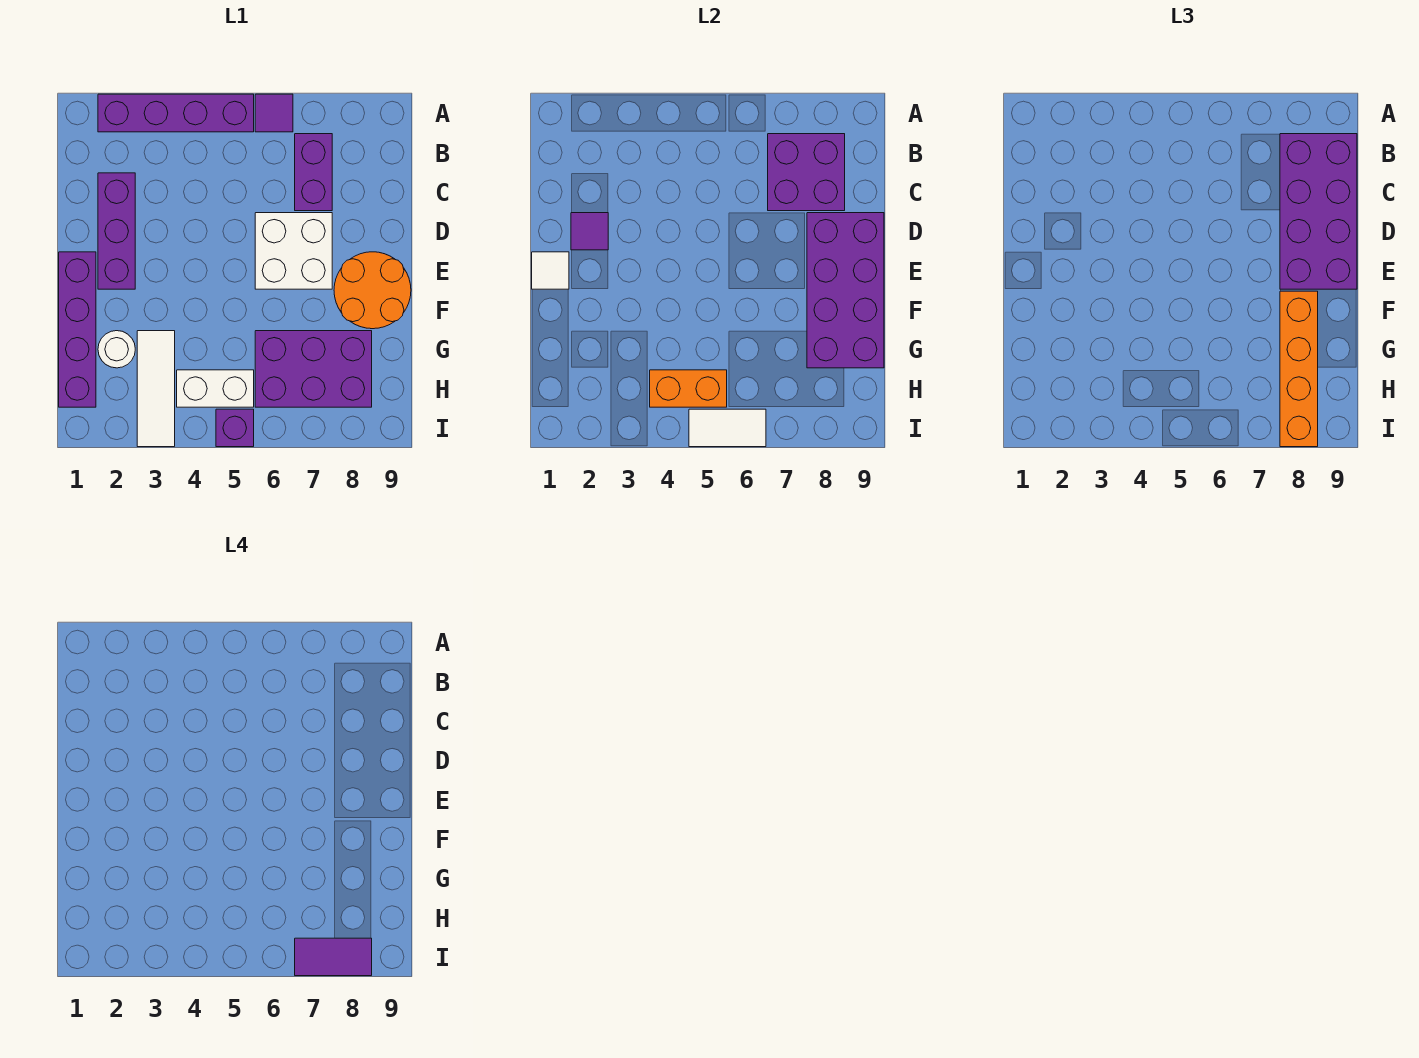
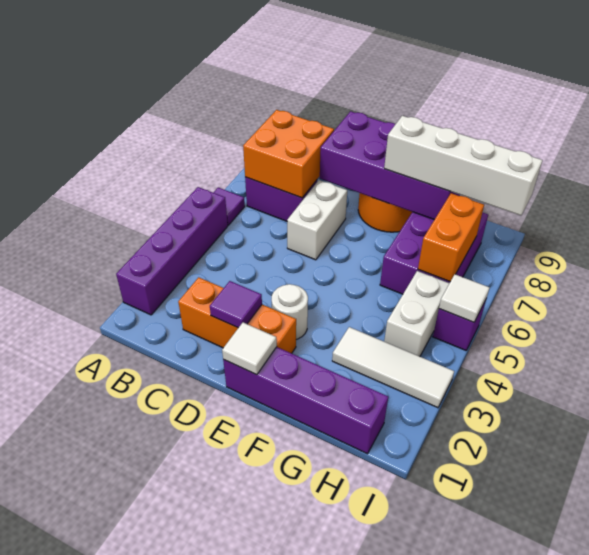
purple brick B7:C8 level 2 -> orange brick B7:C8 level 2
purple brick B8:E9 level 3 -> none
purple brick C2:E2 level 1 -> orange brick C2:E2 level 1
white brick D6:E7 level 1 -> white brick D6:D7 level 1
orange brick F8:I8 level 3 -> white brick F8:I8 level 3
white round brick G2 level 1 -> white round brick E3 level 1
orange brick H4:H5 level 2 -> orange brick H6:H7 level 2
white tile I5:I6 level 2 -> white tile I5 level 2
purple tile I7:I8 level 4 -> none

